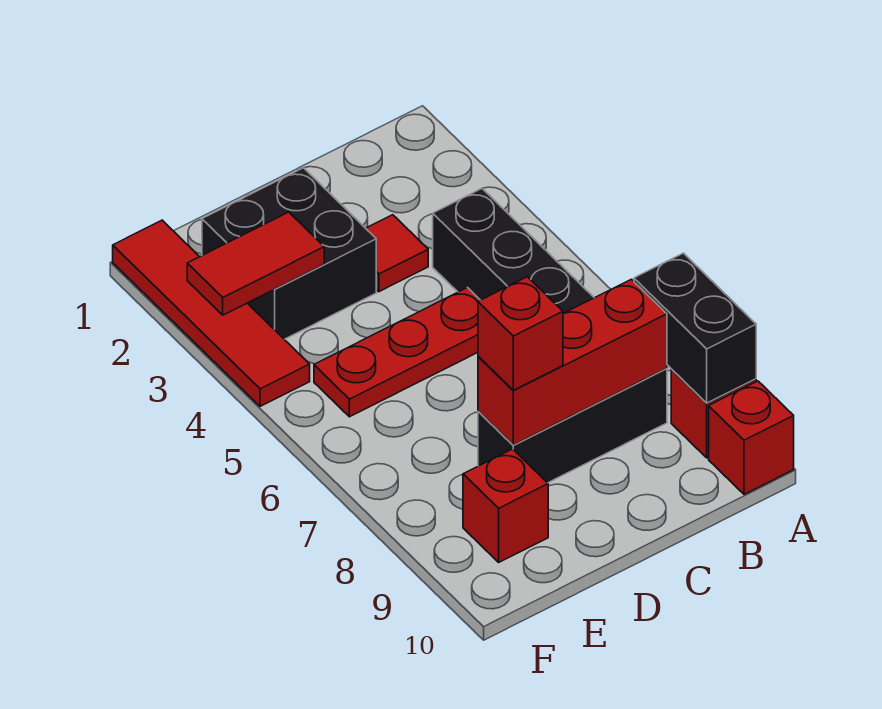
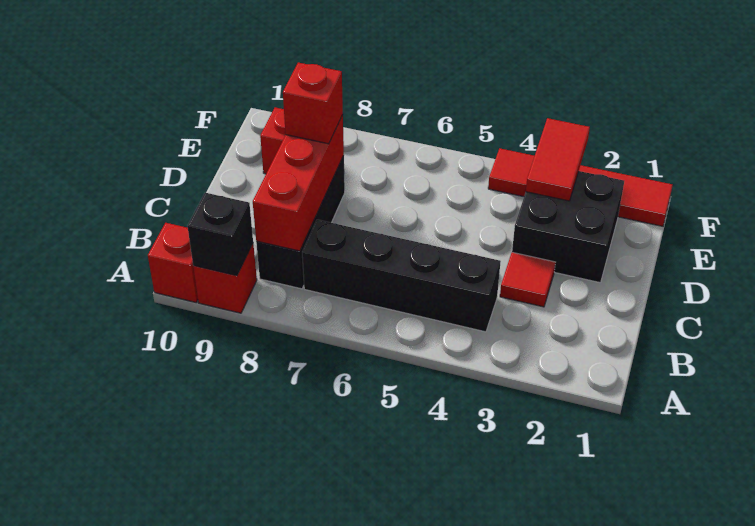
black brick A8:A9 level 2 -> black brick A9 level 2
red plate C5:E5 level 1 -> none

